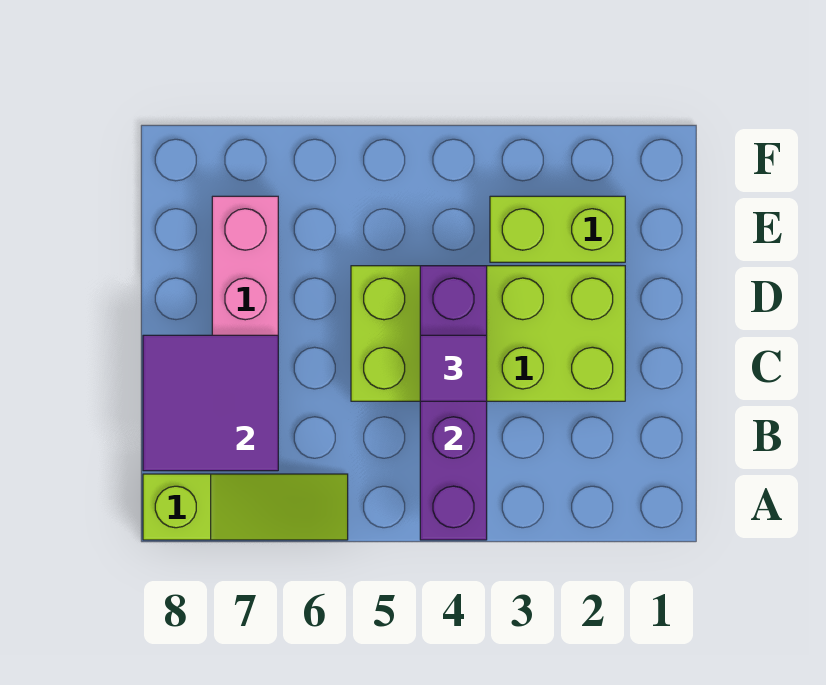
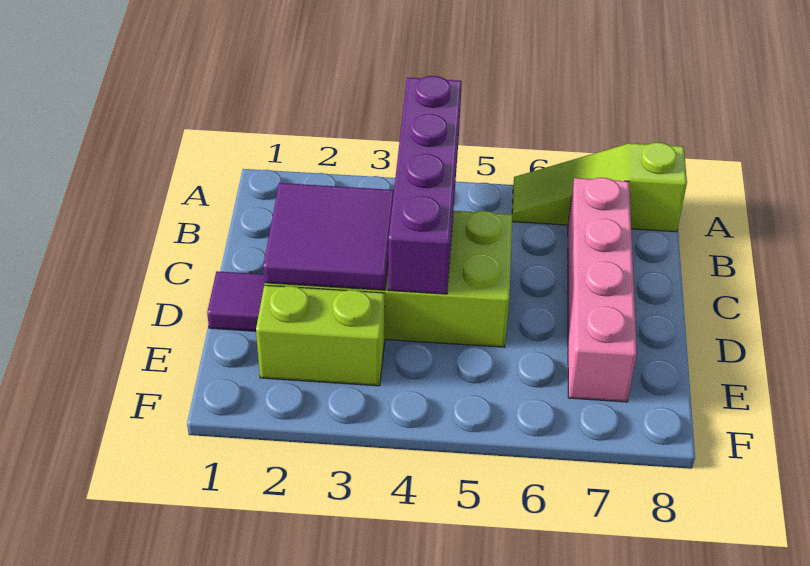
purple tile B7:C8 level 2 -> purple tile C2:D3 level 2
purple tile C4 level 3 -> purple tile D1 level 1

